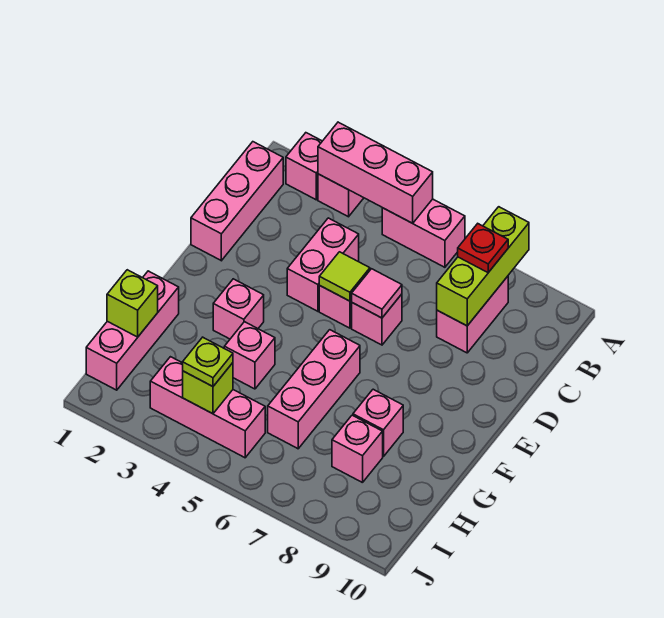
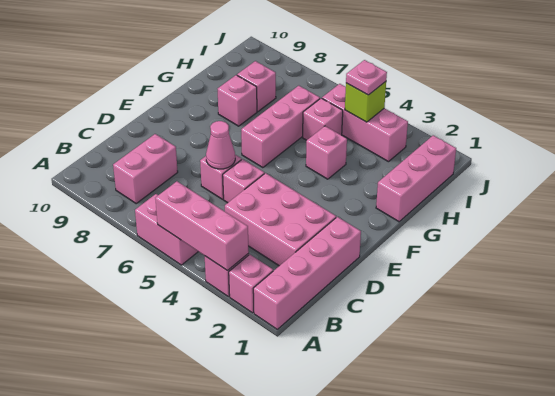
lime brick A8:C8 level 2 -> none
pink brick B1:D1 level 1 -> pink brick A1:D1 level 1
red plate B8 level 3 -> none
pink brick C4:D4 level 1 -> pink brick C2:D4 level 1
lime tile D5 level 2 -> none
pink tile D6 level 2 -> pink cone D6 level 2
pink brick F3 level 1 -> pink brick H5 level 1
lime brick H1 level 2 -> none
lime plate I4 level 3 -> pink plate I4 level 3

